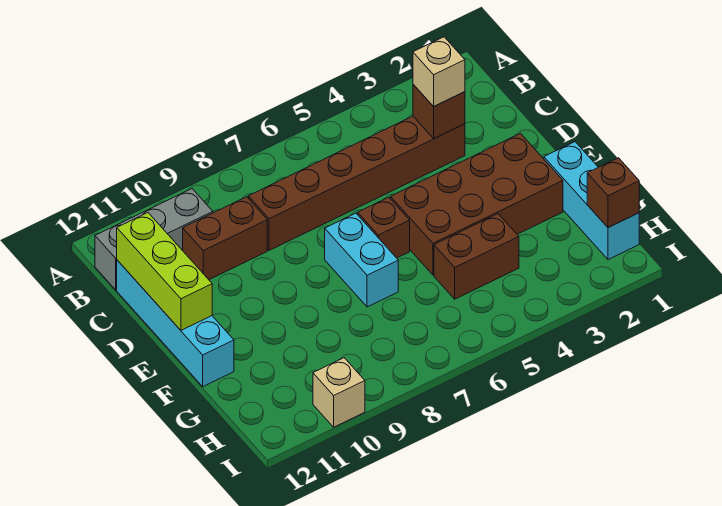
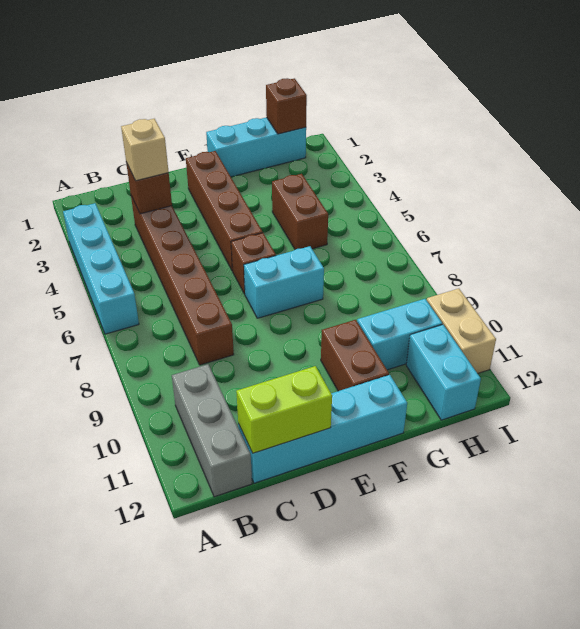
none -> cyan brick A3:A6 level 1
brown brick C9:C10 level 1 -> brown brick F10:F11 level 1
lime brick C12:E12 level 2 -> lime brick C12:D12 level 2
brown brick E2:F5 level 1 -> brown brick E2:E5 level 1
none -> cyan brick G10:H10 level 1
none -> cyan brick H11:H12 level 1
tan brick I10 level 1 -> tan brick I10:I11 level 1

